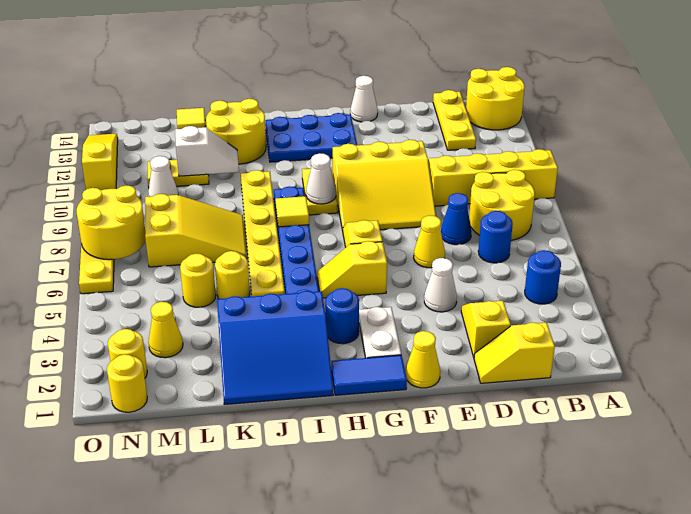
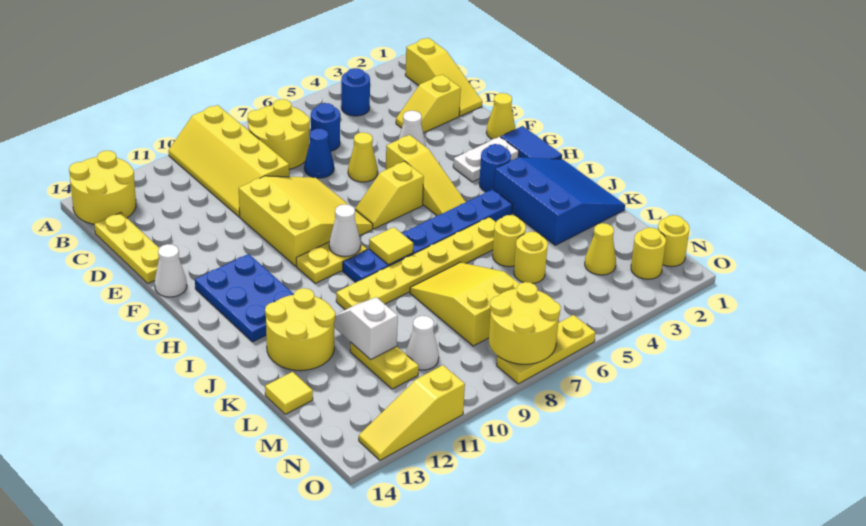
yellow slope C1:D1 level 1 top C -> yellow slope B1:D1 level 1 top B
yellow plate C12:C14 level 1 -> yellow plate C14:E14 level 1
yellow slope G5:H5 level 1 top G -> yellow slope F5:H5 level 1 top F

